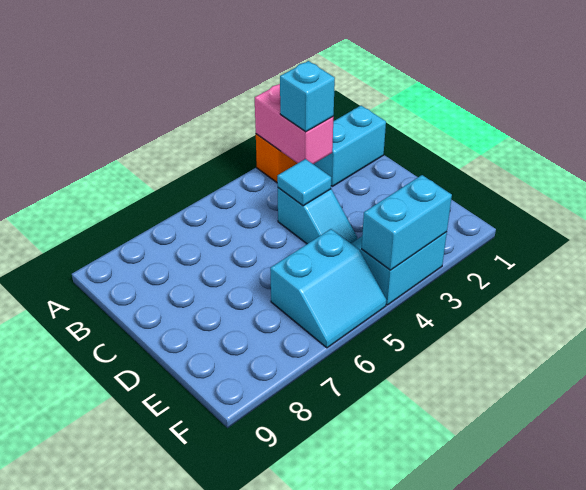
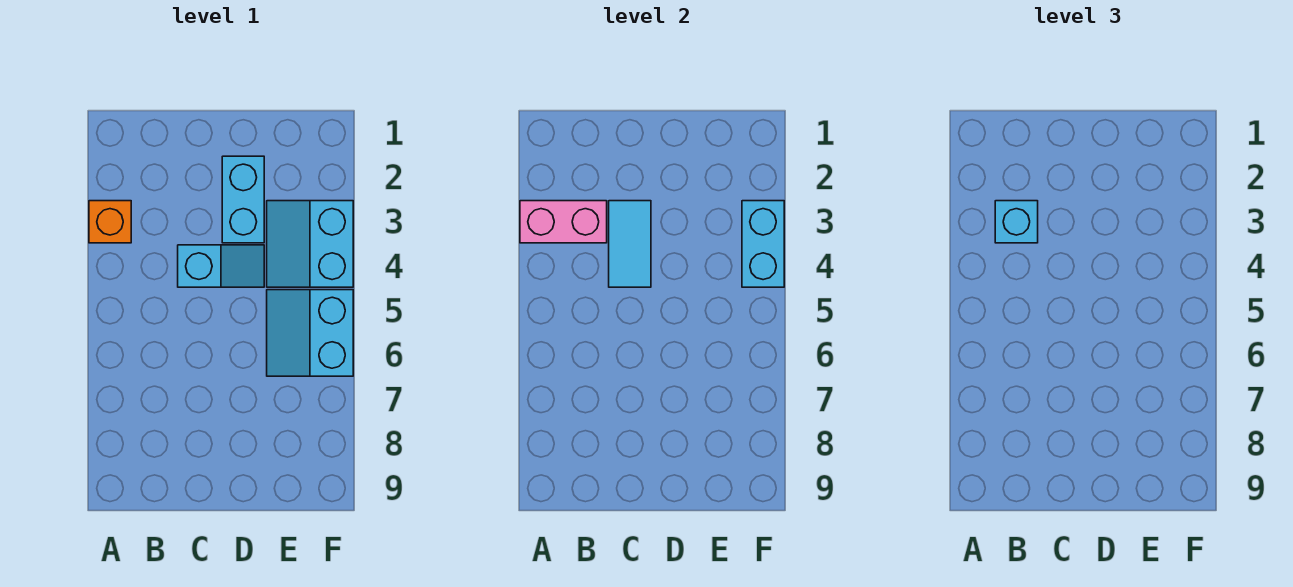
cyan brick B1:B2 level 1 -> cyan brick D2:D3 level 1
cyan tile C4 level 2 -> cyan tile C3:C4 level 2
cyan slope E5:F6 level 1 top E -> cyan slope E5:F6 level 1 top F

